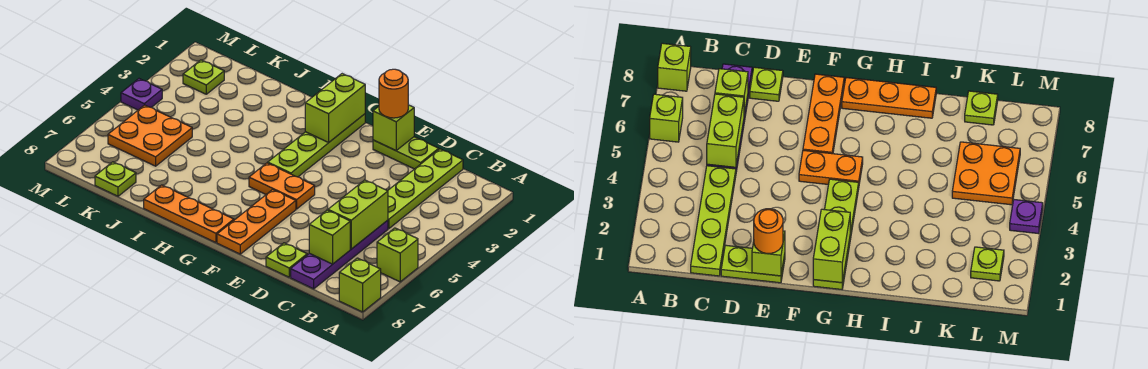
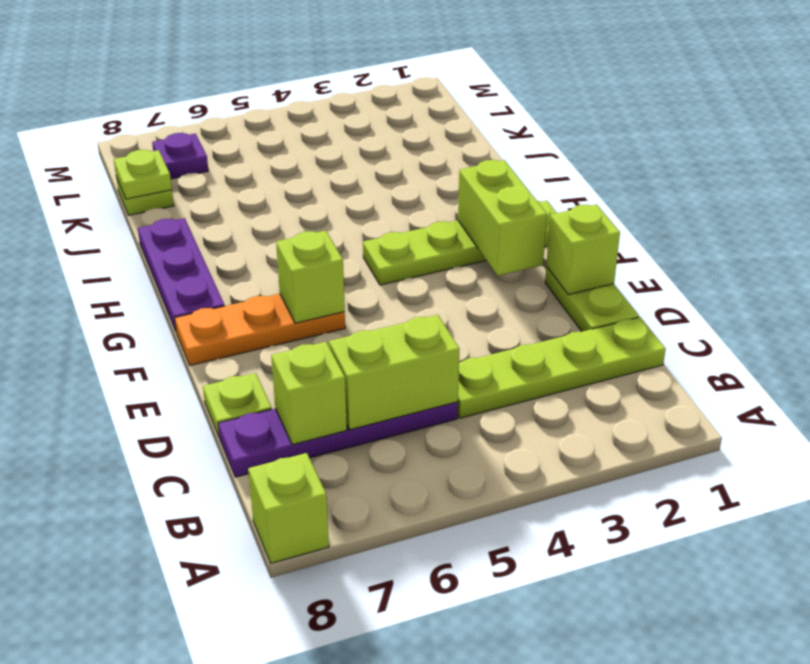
lime brick A6 level 1 -> lime brick F6 level 2
orange round brick E1 level 3 -> none
orange plate F5:G5 level 1 -> none
lime brick G1:G2 level 2 -> lime brick F2:G2 level 2
orange plate G8:I8 level 1 -> purple plate G8:I8 level 1
orange plate K5:L6 level 1 -> none
lime plate L2 level 1 -> lime plate K8 level 2
purple plate M4 level 1 -> purple plate L7 level 1

